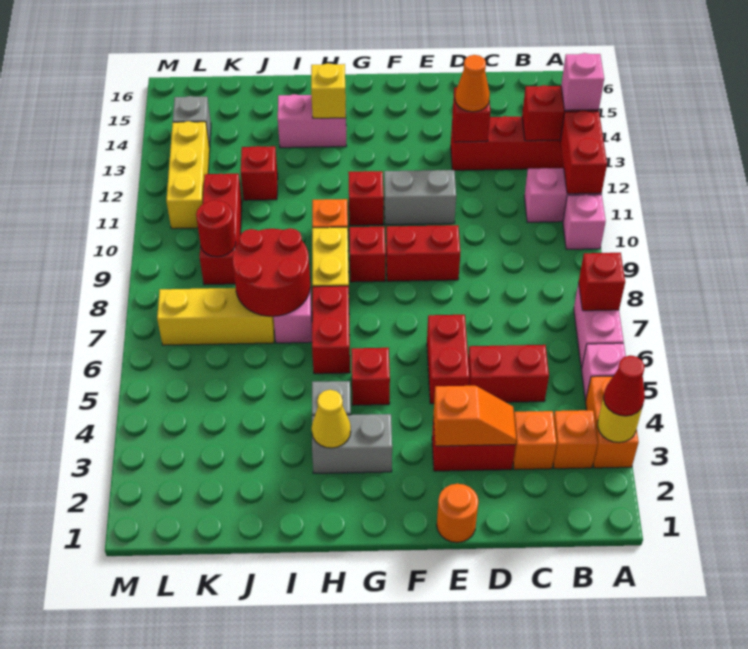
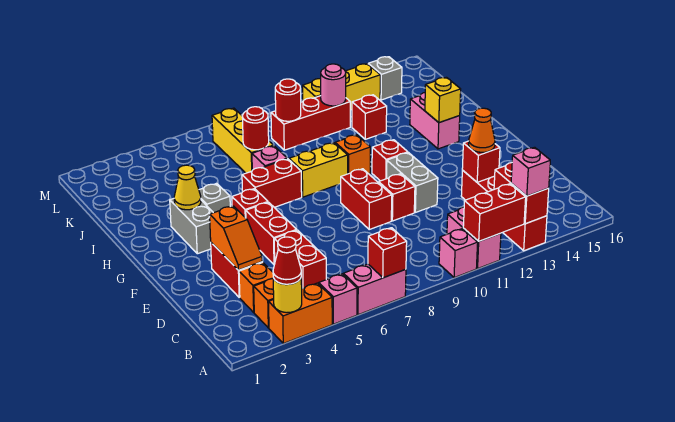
orange round brick E1 level 1 -> none
red brick E5:E6 level 1 -> red brick E5:F5 level 1
red brick G9 level 1 -> red brick E10 level 1
red round brick I7:J8 level 2 -> red round brick J7 level 2
none -> pink round brick K11 level 2

